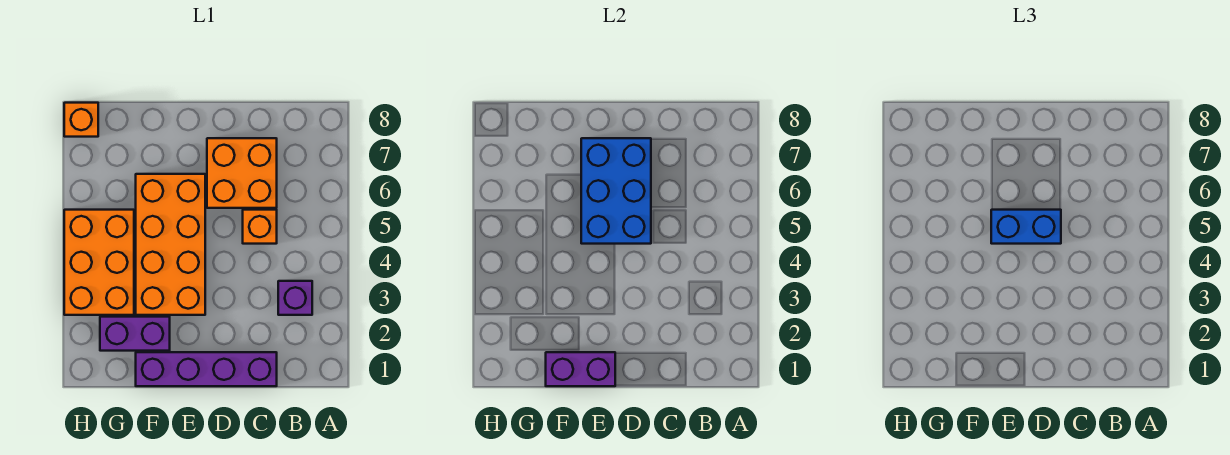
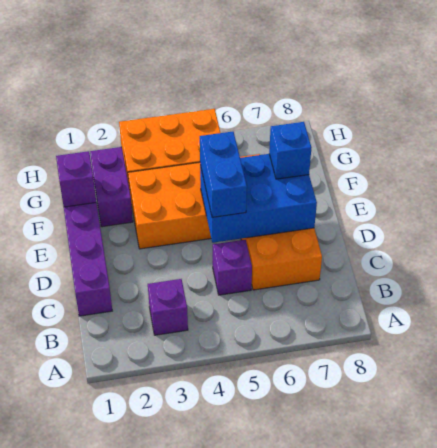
orange brick C5 level 1 -> purple brick C5 level 1
purple brick E1:F1 level 2 -> purple brick F1 level 2
none -> blue brick E7 level 3
orange brick H8 level 1 -> none

